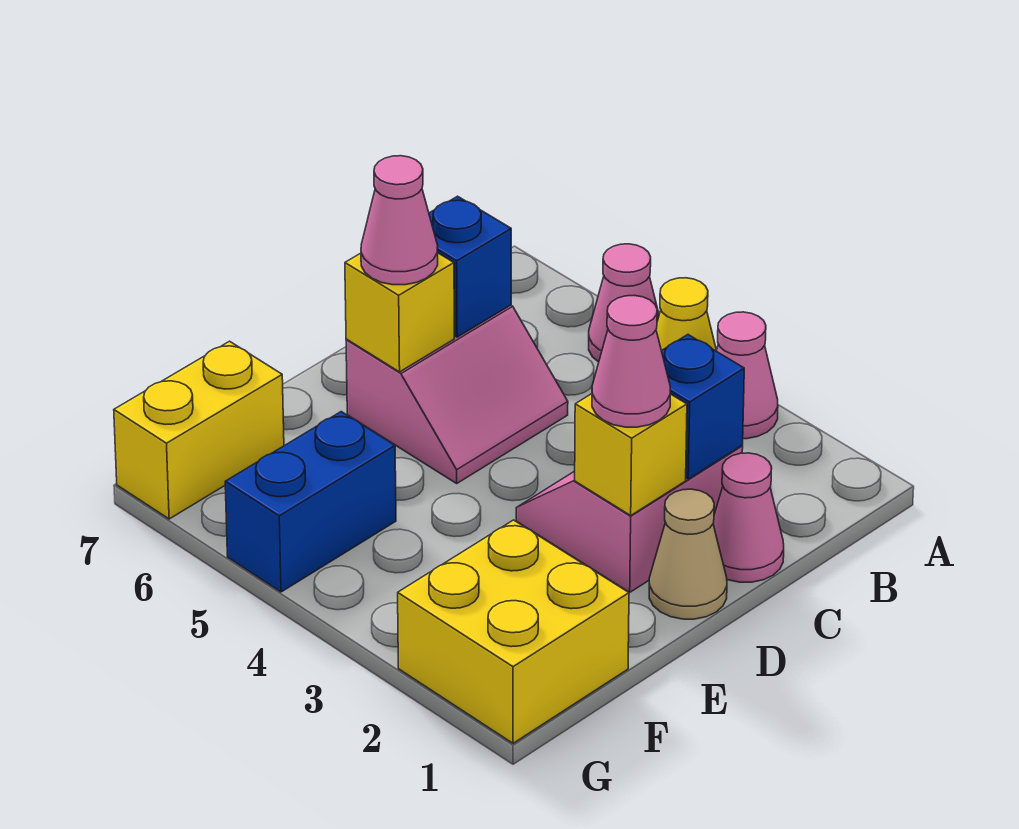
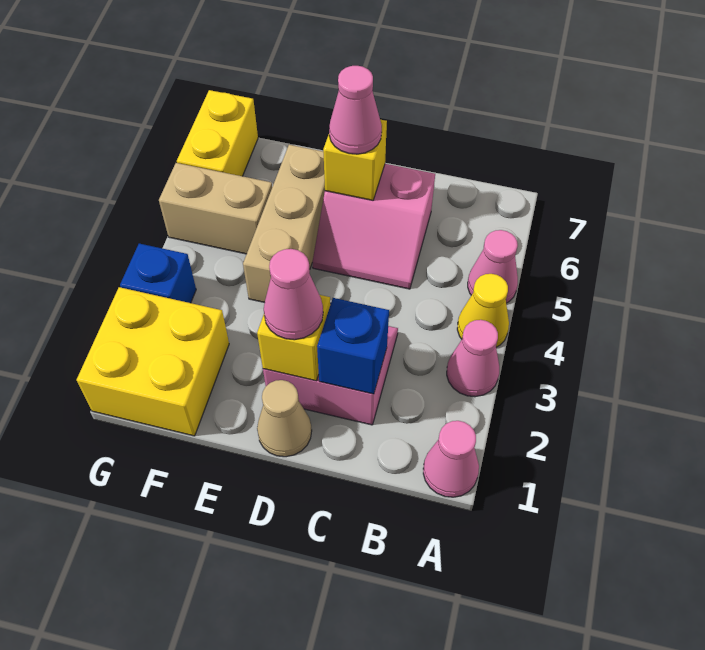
pink cone C1 level 1 -> pink cone A1 level 1
blue brick C6 level 2 -> blue brick G3 level 1
none -> tan brick E4:E6 level 1
blue brick F5:G5 level 1 -> tan brick F5:G5 level 1
yellow brick F7:G7 level 1 -> yellow brick G6:G7 level 1

